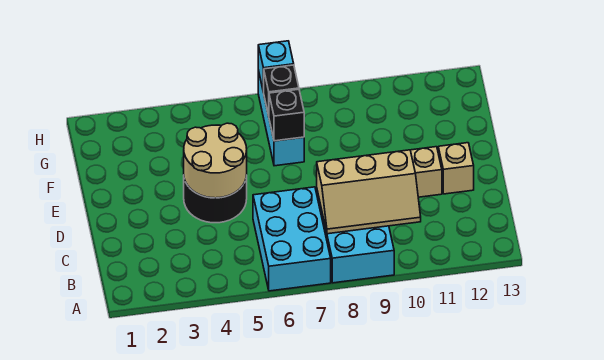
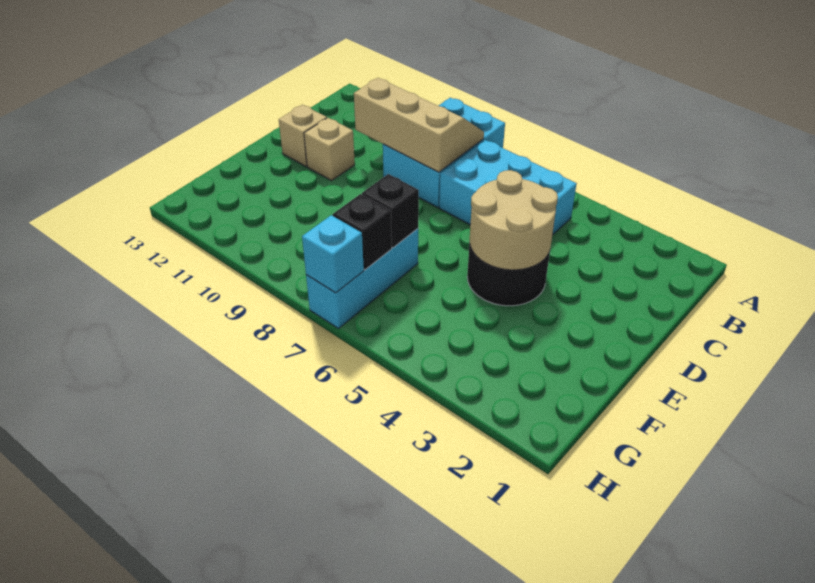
cyan brick A6:C7 level 1 -> cyan brick B5:C7 level 1

